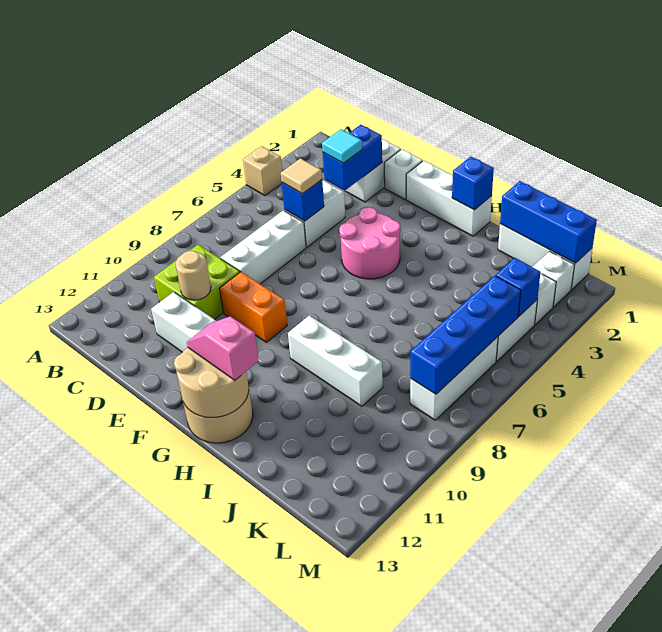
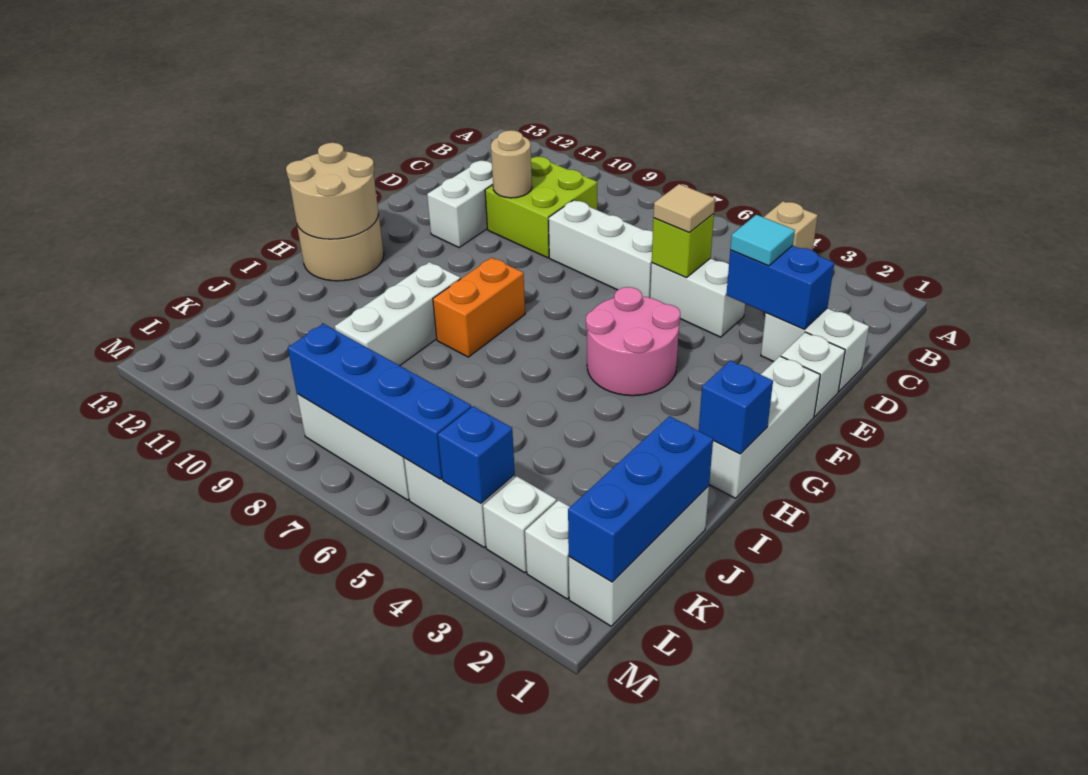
blue brick D5 level 2 -> lime brick D5 level 2
orange brick E9:F9 level 1 -> orange brick G8:H8 level 1
pink slope G12:H12 level 3 top H -> none

